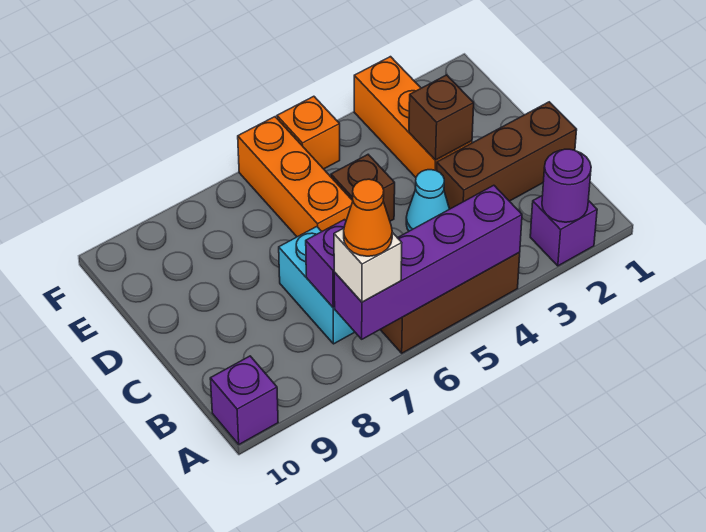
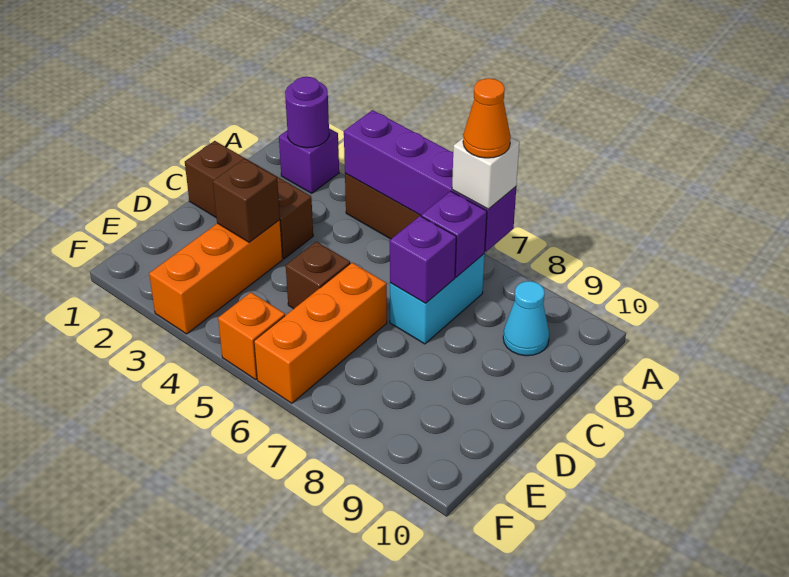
purple brick A10 level 1 -> purple brick C7 level 2
cyan cone C4 level 1 -> cyan cone B9 level 1

